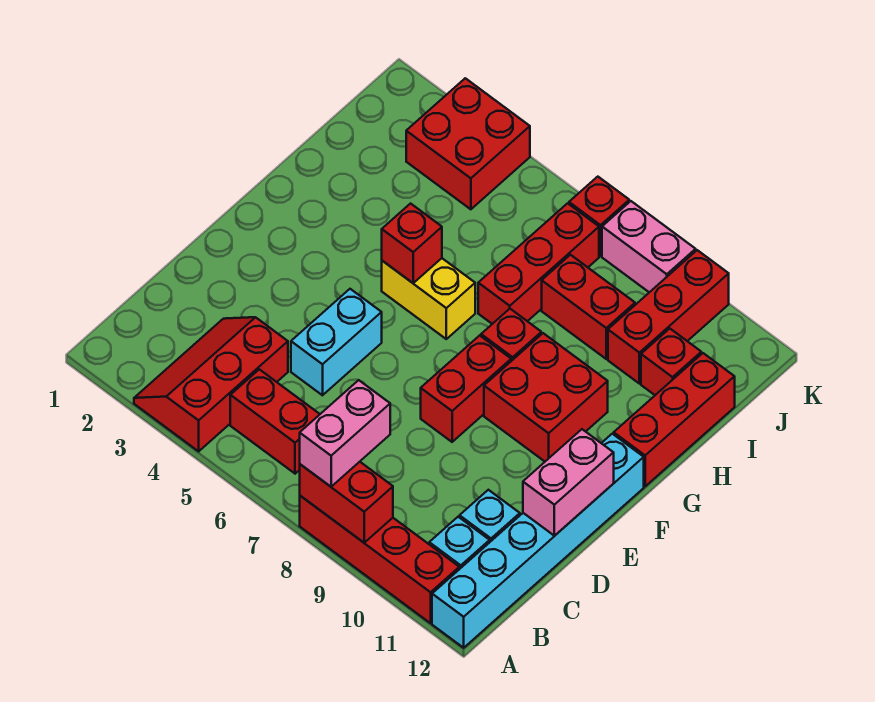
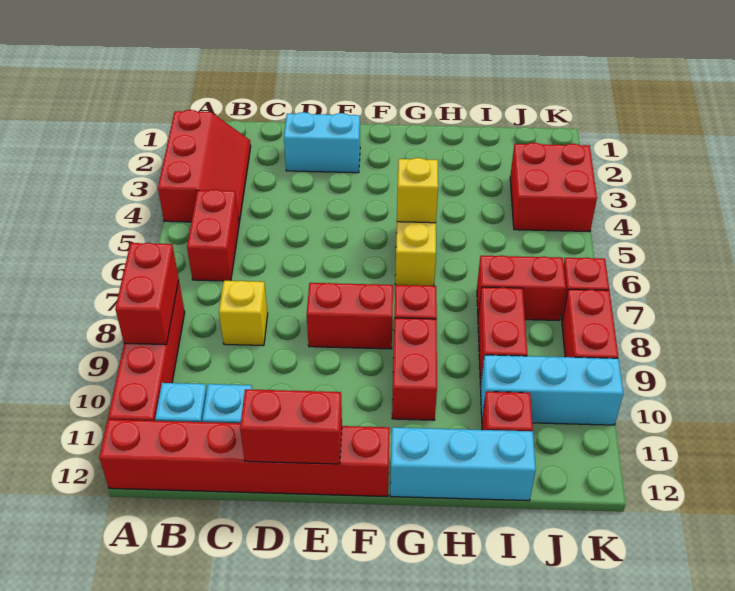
red slope A3:C4 level 1 top 4 -> red slope A2:B4 level 1 top A
pink brick A8:B8 level 3 -> none
cyan brick A12:F12 level 1 -> red brick A12:F12 level 1
none -> yellow brick C8 level 1
cyan brick D5:E5 level 1 -> cyan brick D2:E2 level 1
pink brick D12:E12 level 2 -> red brick D12:E12 level 2
red brick F9:G10 level 1 -> red brick G9:G10 level 1
red brick G5 level 2 -> yellow brick G5 level 2
red brick G12:I12 level 1 -> cyan brick G12:I12 level 1
red brick H7:J7 level 1 -> red brick I7:J7 level 1
red brick I10:K10 level 1 -> cyan brick I10:K10 level 1
pink brick K8:K9 level 1 -> red brick K8:K9 level 1

